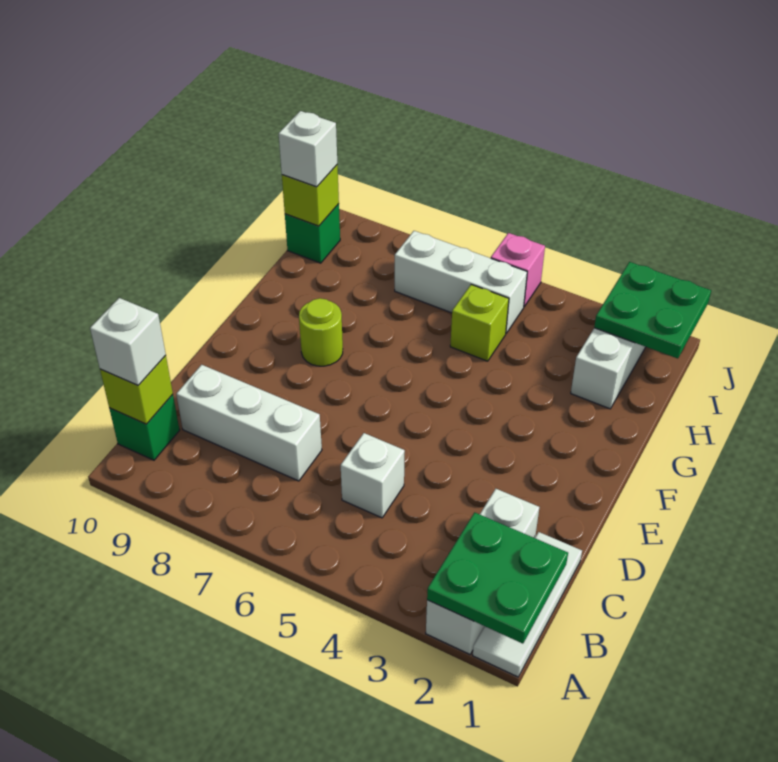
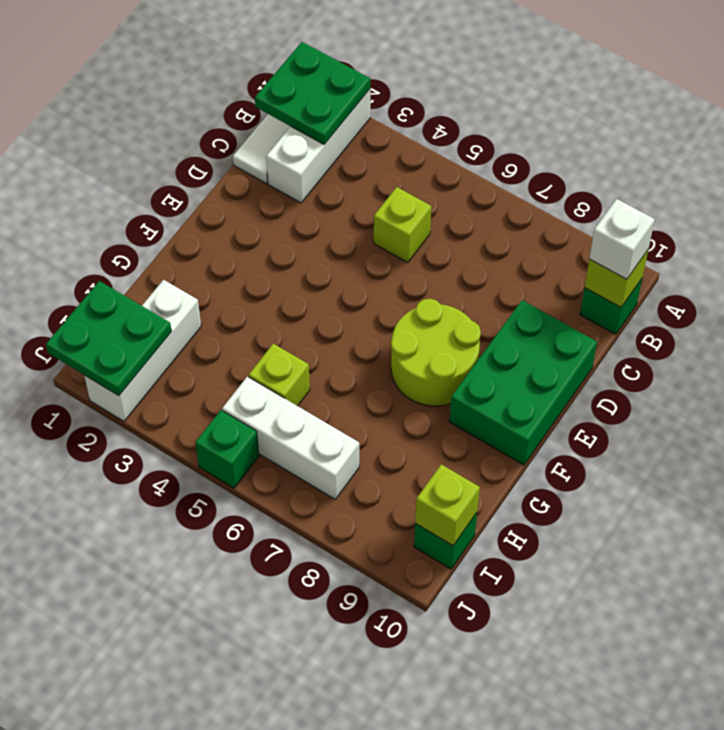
white brick C5 level 1 -> lime brick C5 level 1
white brick C7:C9 level 1 -> none
none -> green brick D9:F10 level 1
lime round brick F8 level 1 -> lime round brick E7:F8 level 1
white brick I10 level 3 -> none
pink brick J5 level 1 -> green brick J5 level 1

